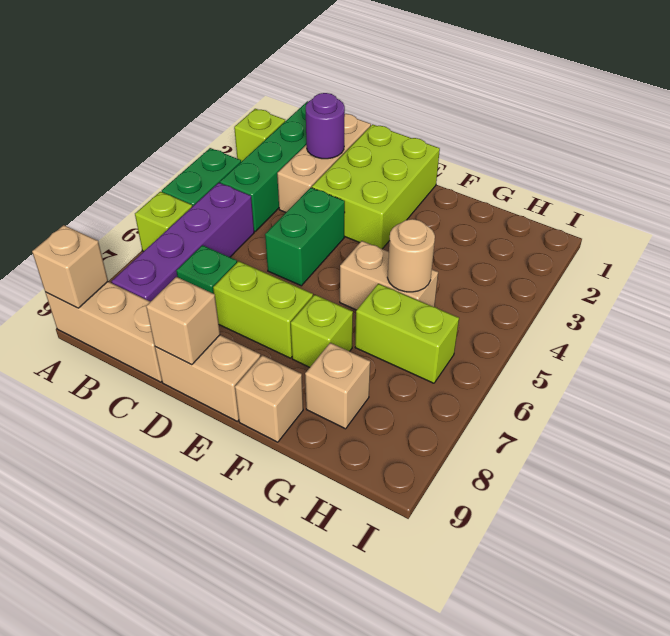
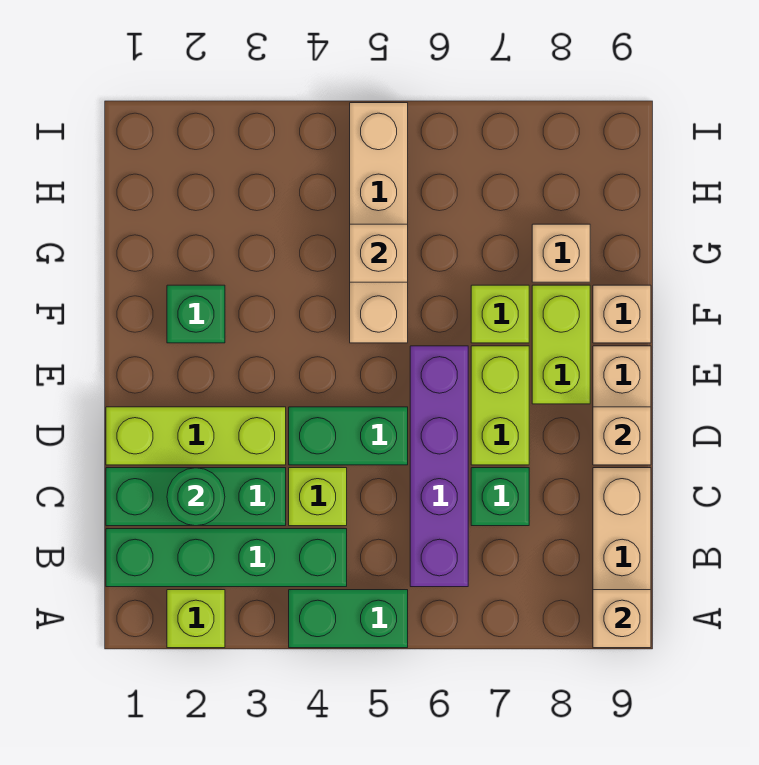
lime brick A6 level 1 -> lime brick C4 level 1
purple brick B5:B8 level 1 -> purple brick B6:E6 level 1
tan brick C1:C3 level 1 -> green brick C1:C3 level 1
purple round brick C2 level 2 -> green round brick C2 level 2
lime brick D1:E3 level 1 -> lime brick D1:D3 level 1
none -> green brick F2 level 1
tan brick F5:G5 level 1 -> tan brick F5:I5 level 1
tan round brick G5 level 2 -> tan brick G5 level 2
lime brick G6:H6 level 1 -> lime brick E8:F8 level 1

